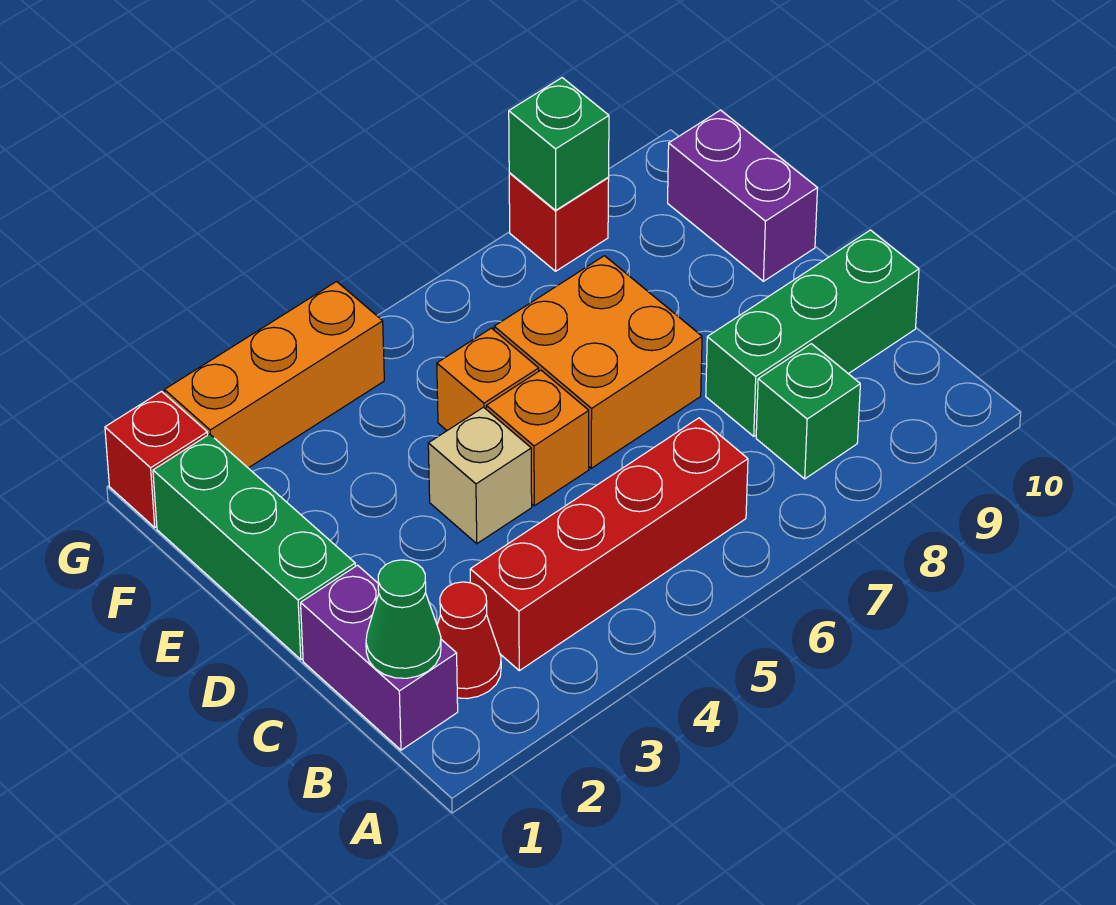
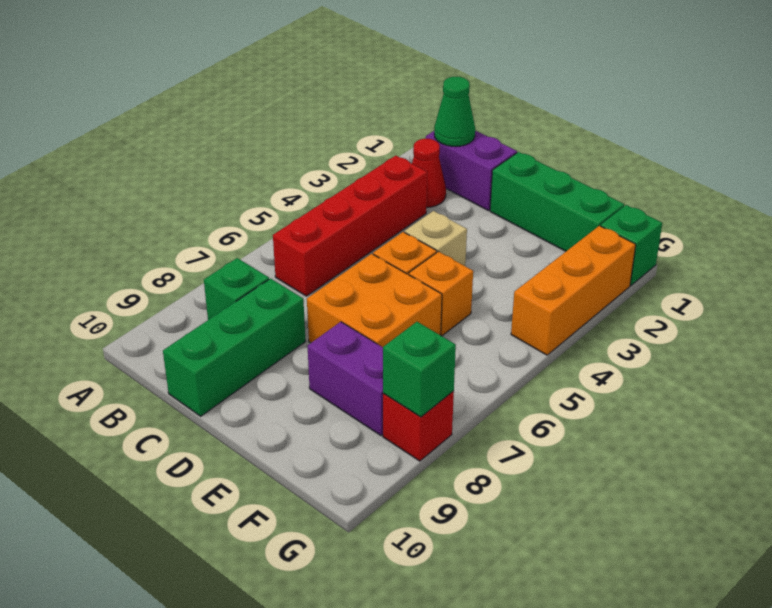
purple brick E10:F10 level 1 -> purple brick E8:F8 level 1
red brick G1 level 1 -> green brick G1 level 1

